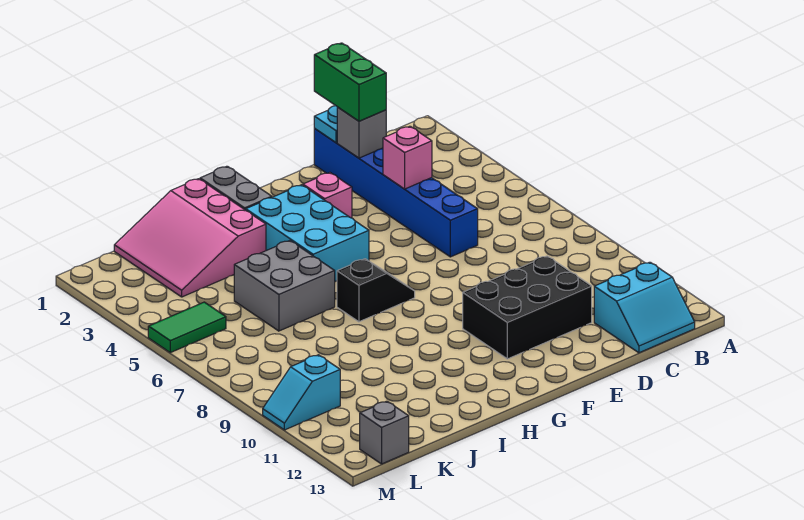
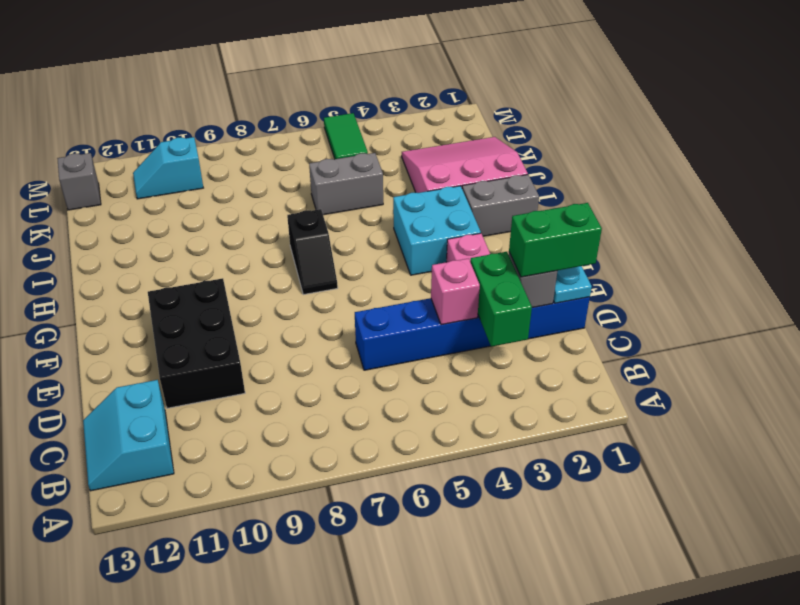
none -> green brick C3:D3 level 2
cyan brick G3:H5 level 1 -> cyan brick G3:H4 level 1
grey brick I5:J6 level 1 -> grey brick J5:J6 level 1
cyan slope L10:M10 level 1 top L -> cyan slope L10:L11 level 1 top 10

